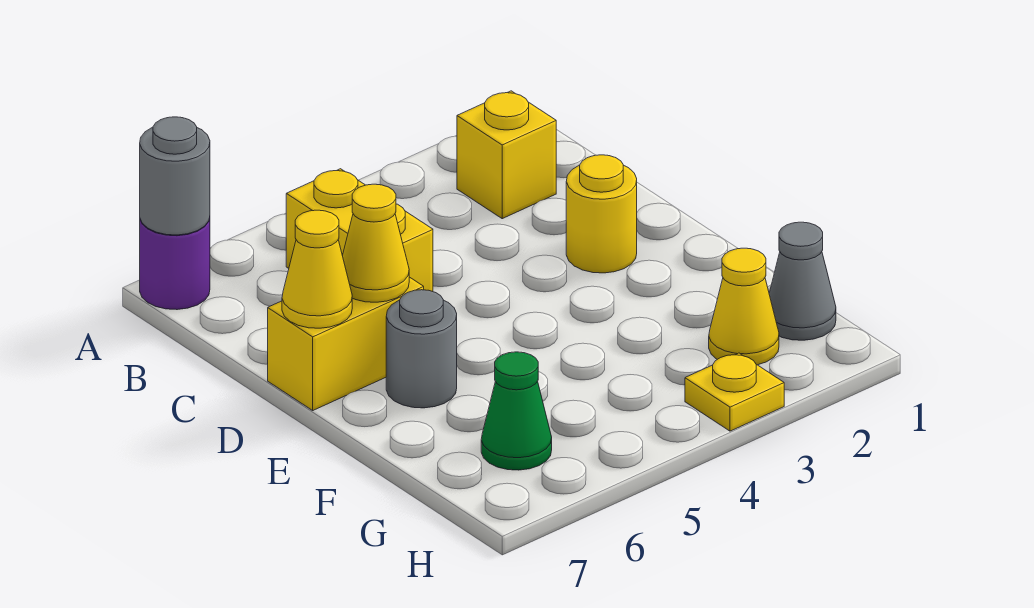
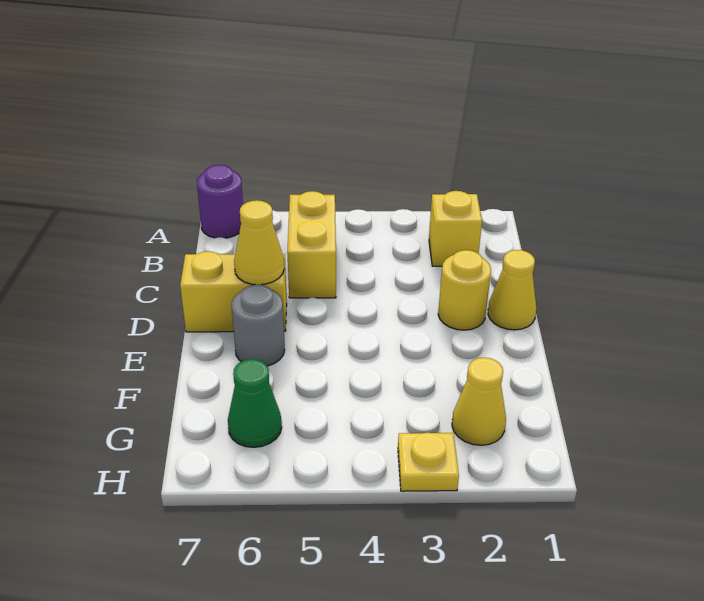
grey round brick A7 level 2 -> none
yellow cone D7 level 2 -> yellow cone D1 level 1
grey cone G1 level 1 -> none

